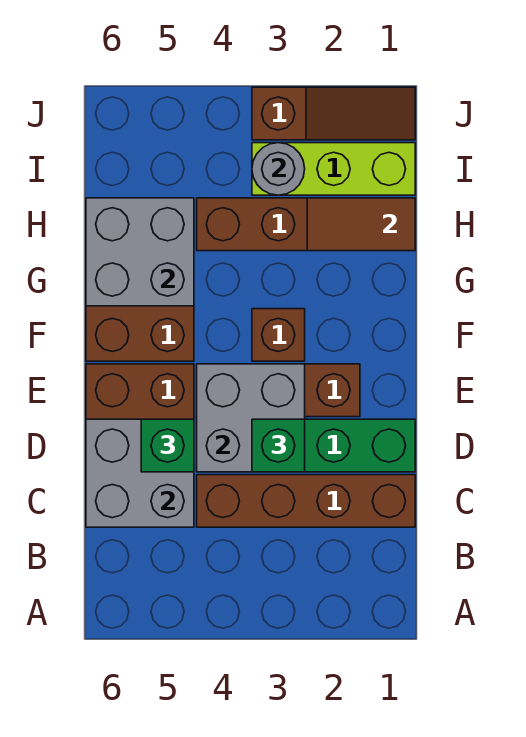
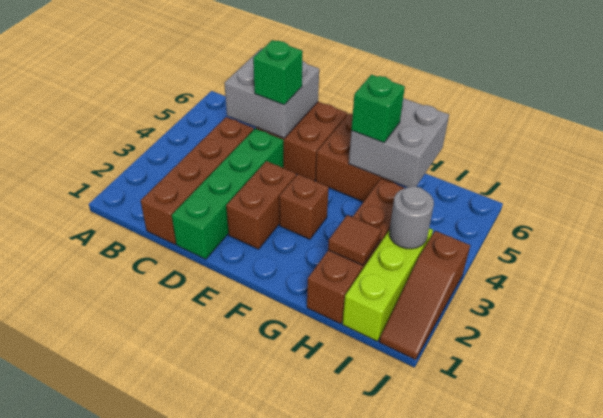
grey brick D3:E4 level 2 -> none
green brick D3 level 3 -> green brick G5 level 3
brown tile H1:H2 level 2 -> brown tile H2 level 2

